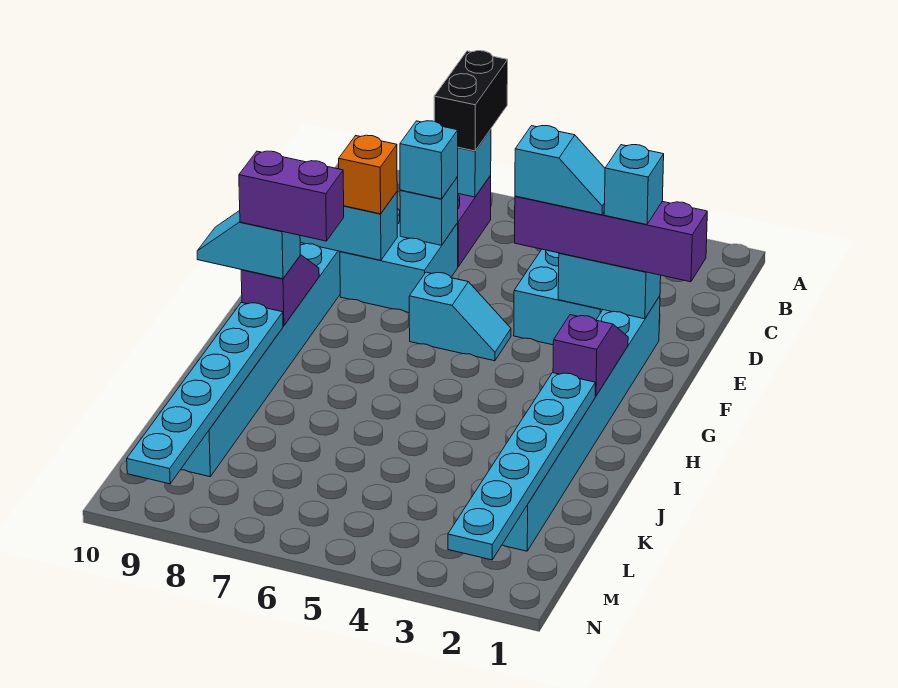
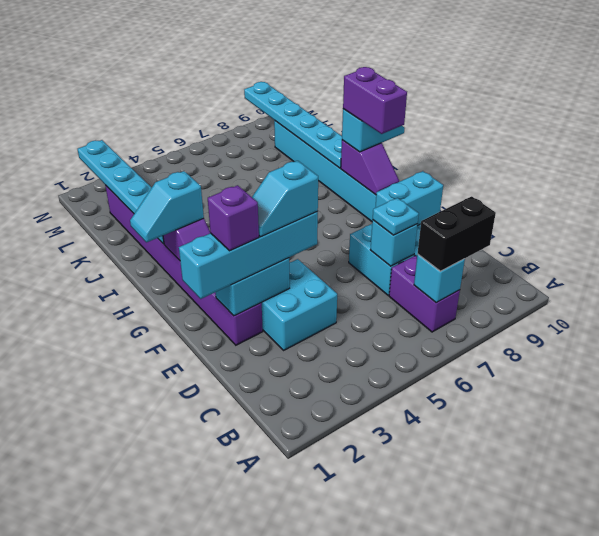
black brick A7:B7 level 3 -> black brick B7:B8 level 3
cyan brick D7 level 3 -> cyan plate D7 level 3
purple brick E1:E4 level 3 -> cyan brick E1:E4 level 3
cyan brick E2:L2 level 1 -> purple brick E2:L2 level 1
cyan brick E2 level 4 -> purple brick E2 level 4
orange brick E8 level 3 -> none
cyan slope F5:F6 level 1 top 6 -> cyan slope H1:H2 level 3 top 2
purple brick H8:H9 level 4 -> purple brick G9:H9 level 4

